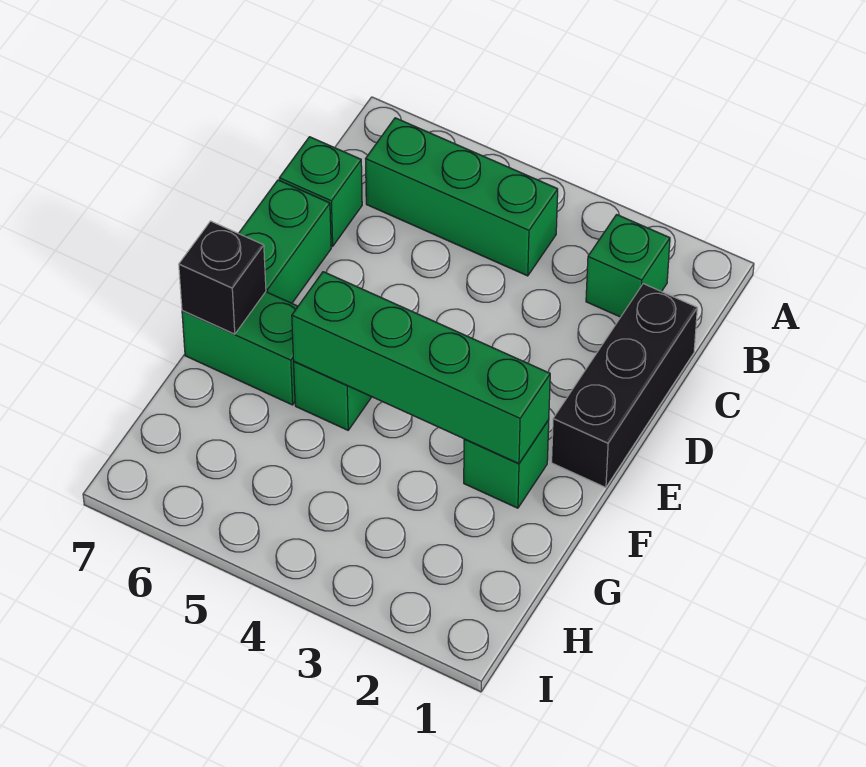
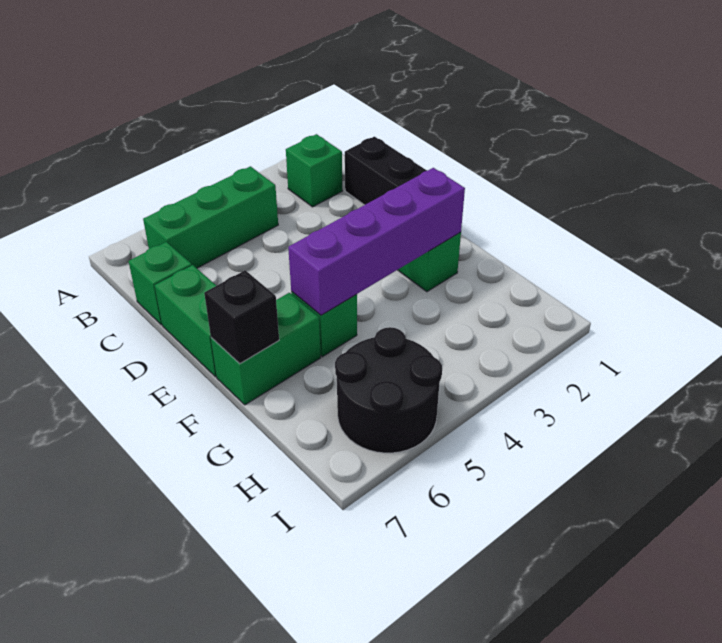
green brick F2:F5 level 2 -> purple brick F2:F5 level 2
none -> black round brick H5:I6 level 1

